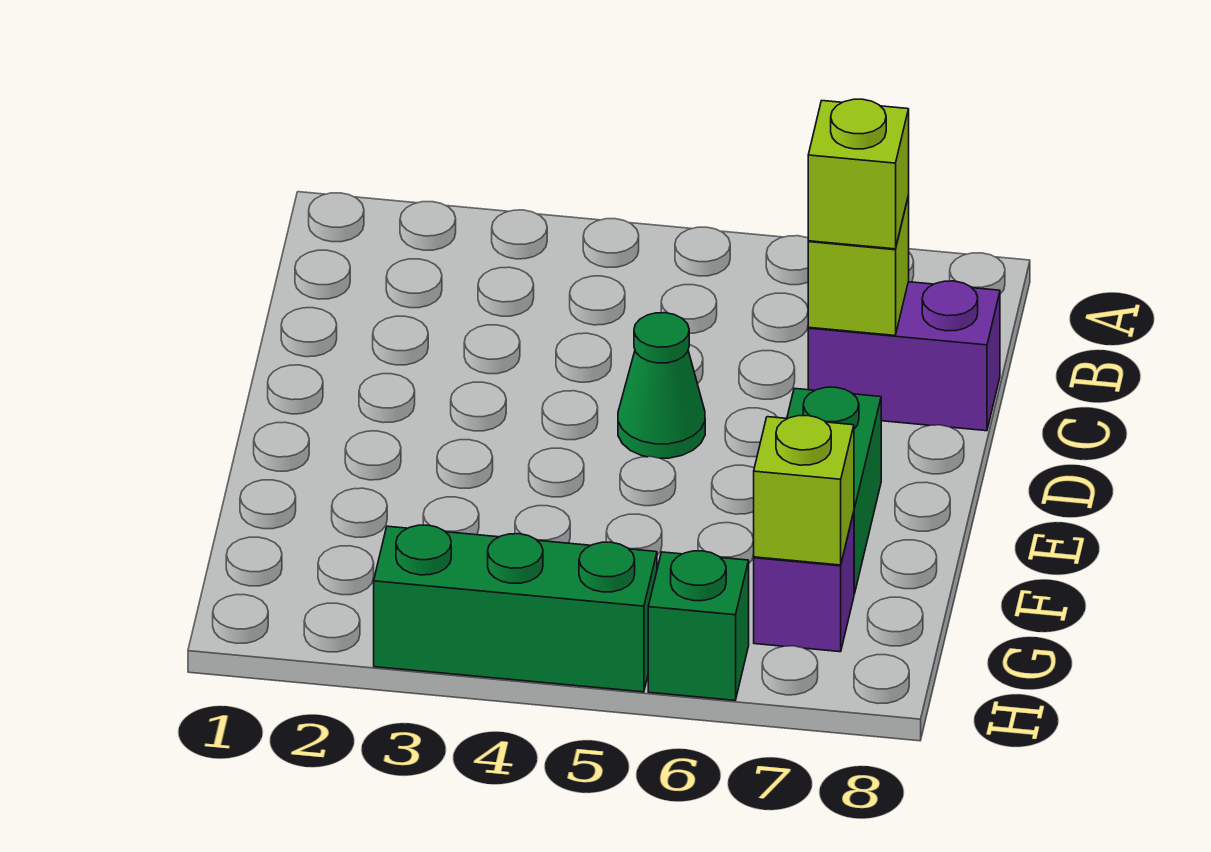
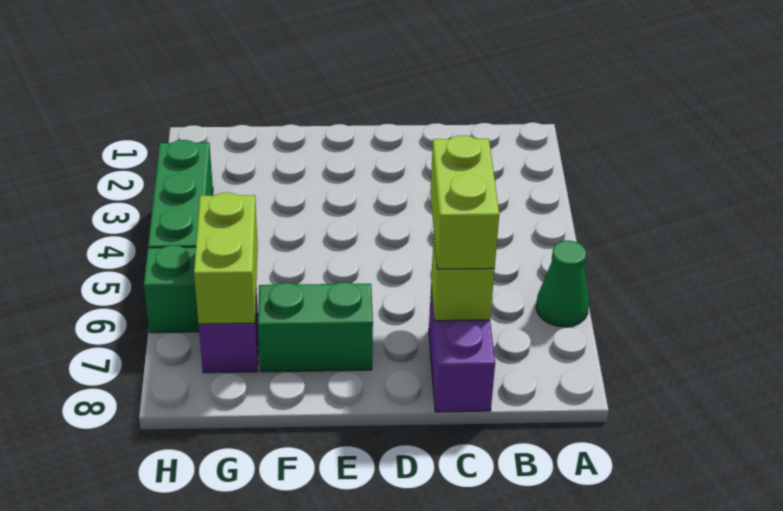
lime brick C7 level 3 -> lime brick C6:C7 level 3
green cone D5 level 1 -> green cone A6 level 1
lime brick G7 level 2 -> lime brick G6:G7 level 2

